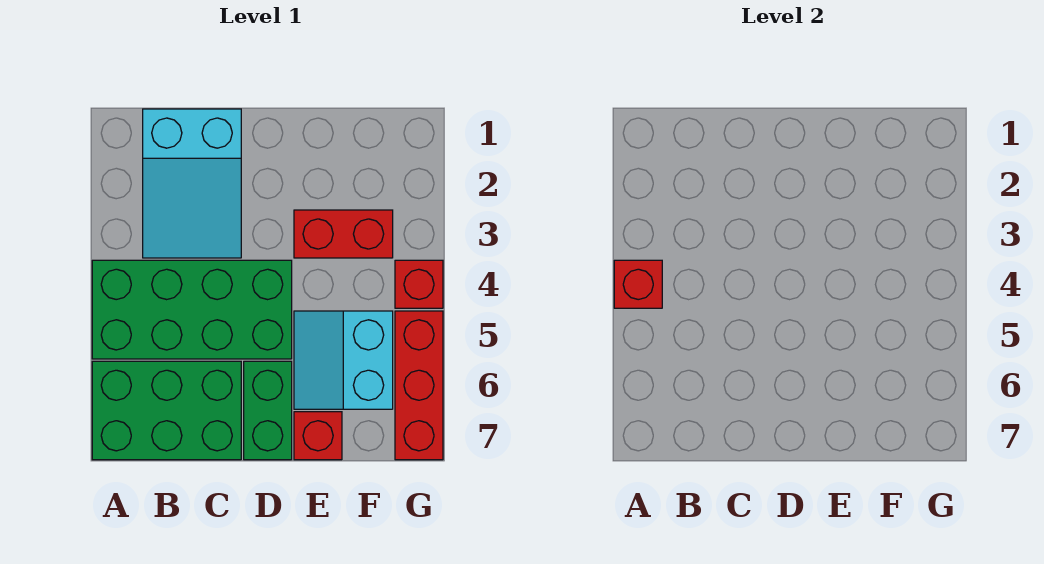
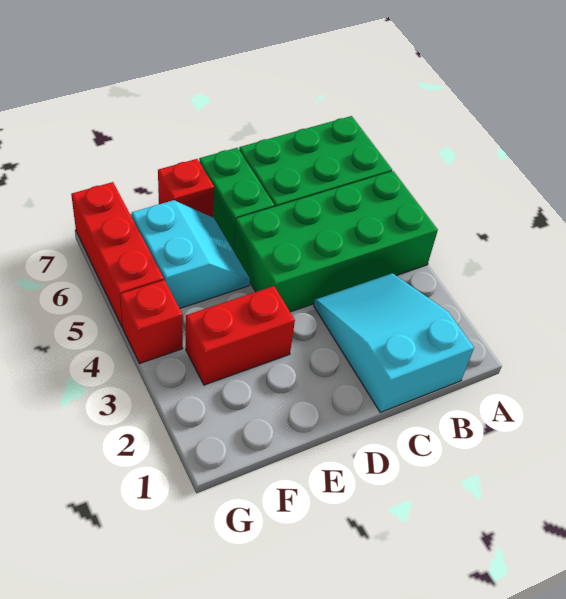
red brick A4 level 2 -> none

